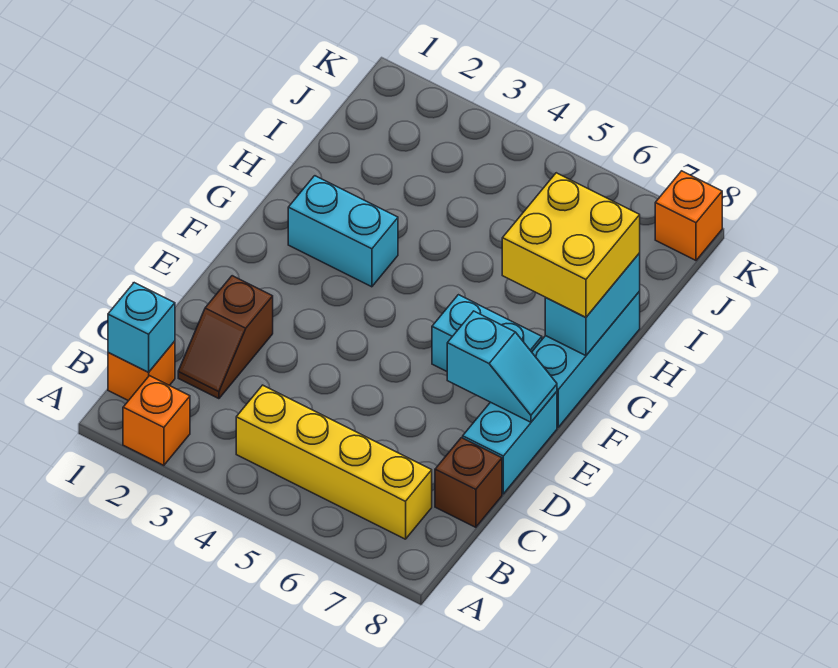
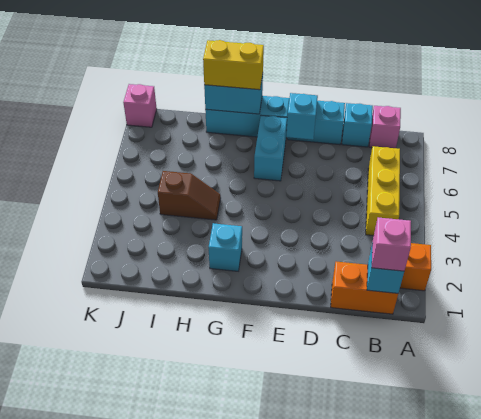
orange brick B1 level 1 -> orange brick B1:C1 level 1
none -> pink brick B1 level 3
yellow brick B4:B7 level 1 -> yellow brick B4:B6 level 1
none -> pink brick B8 level 1
brown slope C2:D2 level 1 top D -> brown slope H4:I4 level 1 top I
brown brick C8 level 1 -> cyan brick C8 level 1
cyan brick G2:G3 level 1 -> cyan brick G2 level 1
yellow brick G7:H8 level 3 -> yellow brick G8:H8 level 3
orange brick K8 level 1 -> pink brick K8 level 1

